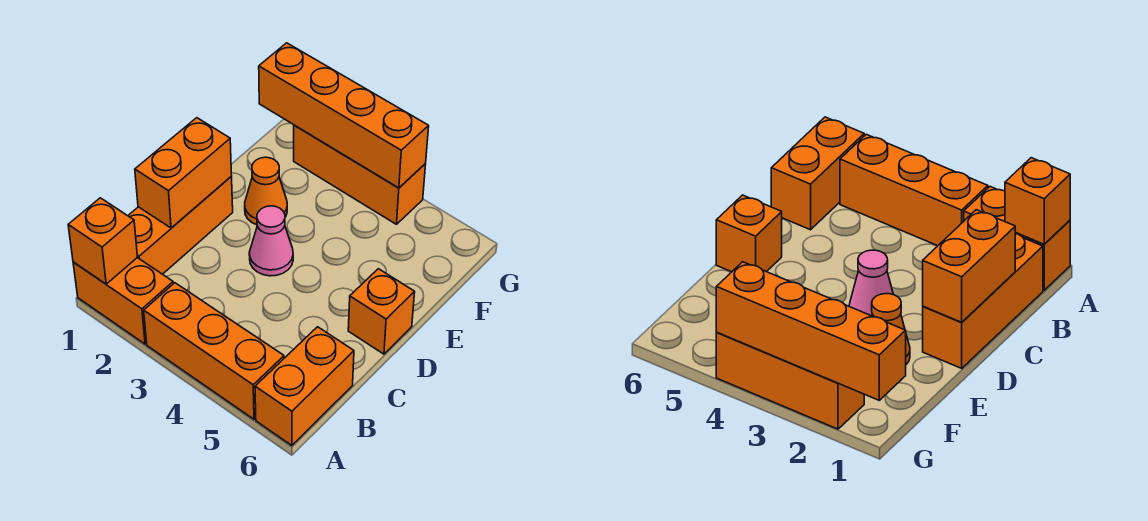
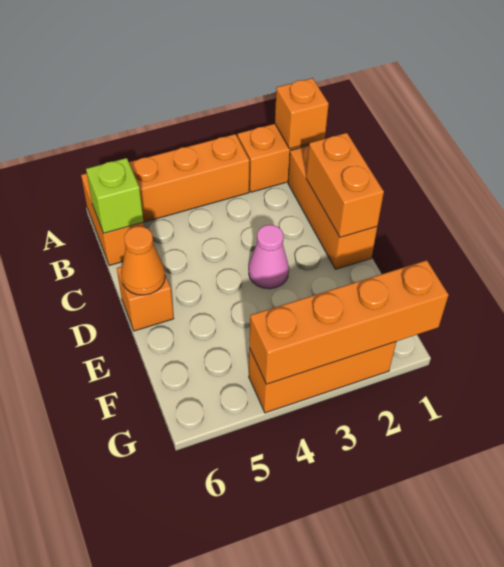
none -> lime brick B6 level 2
orange cone E2 level 1 -> orange cone D6 level 2

